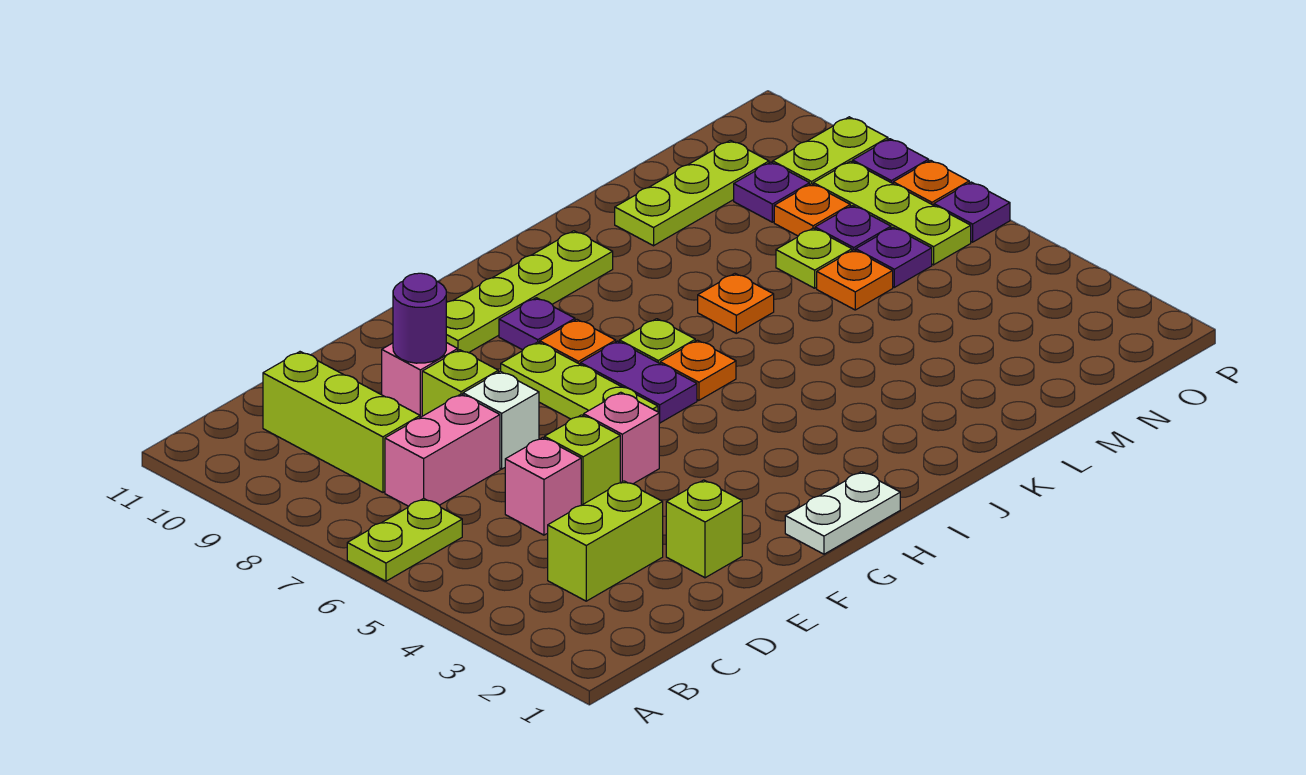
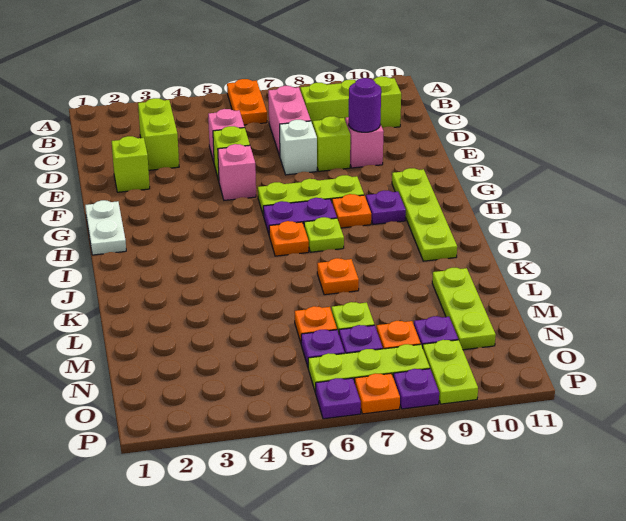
lime plate A6:B6 level 1 -> orange plate A6:B6 level 1

